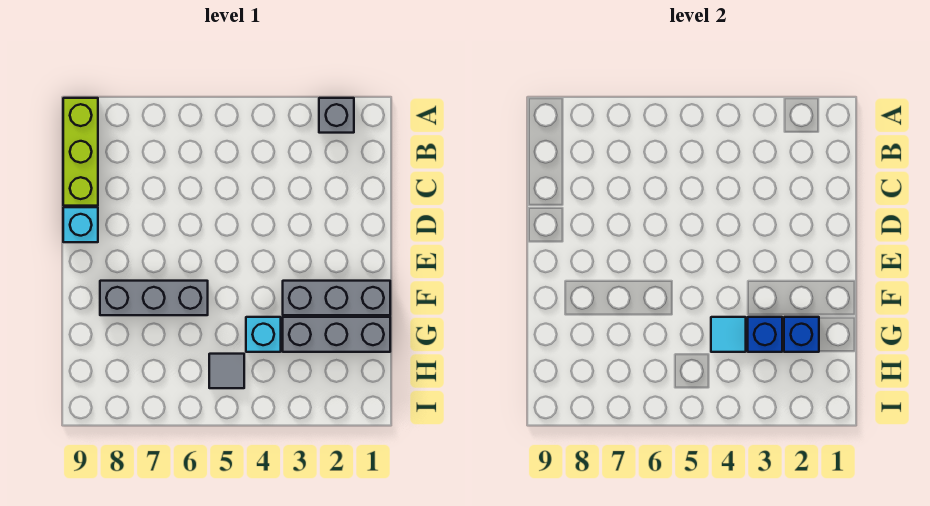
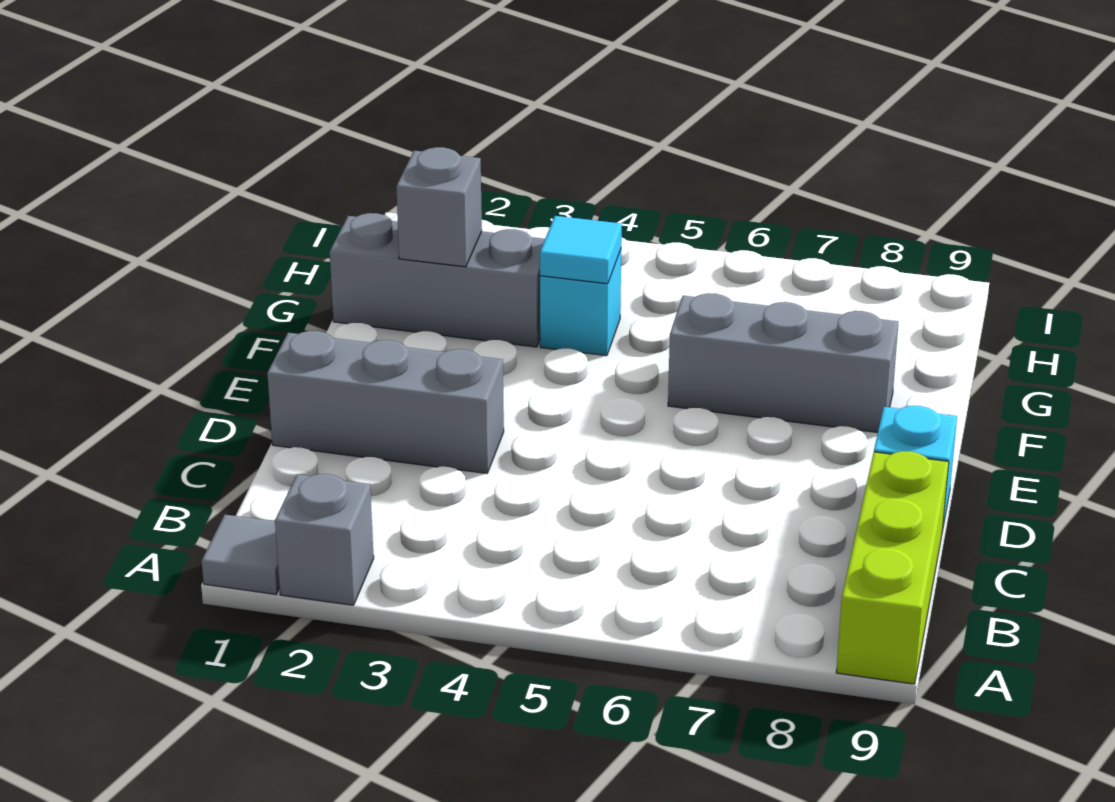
grey brick F1:F3 level 1 -> grey brick D1:D3 level 1
blue brick G2 level 2 -> grey brick G2 level 2
blue brick G3 level 2 -> none
grey tile H5 level 1 -> grey tile A1 level 1

